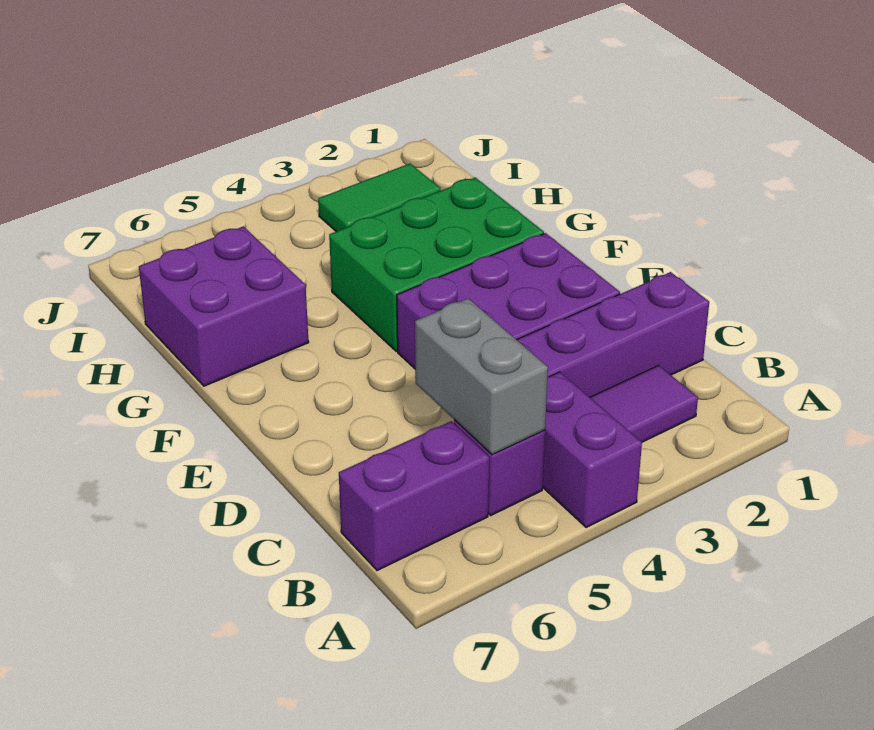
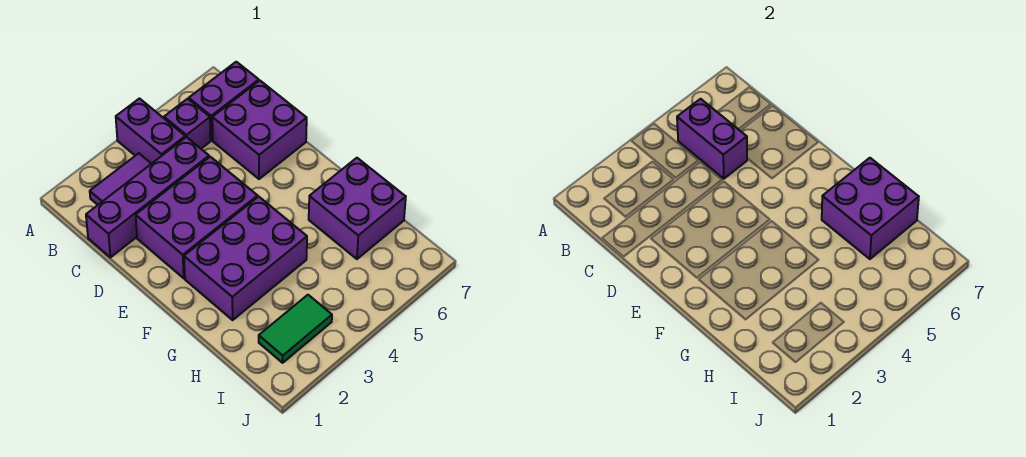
grey brick B5:C5 level 2 -> purple brick B5:C5 level 2
none -> purple brick C6:D7 level 1
green brick F2:G4 level 1 -> purple brick F2:G4 level 1
none -> purple brick G6:H7 level 2

